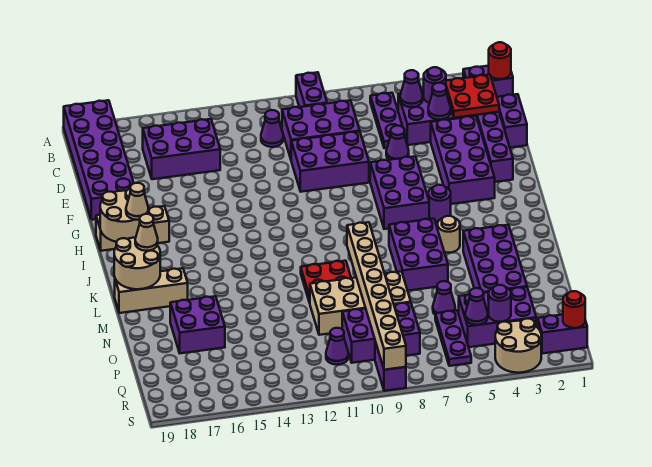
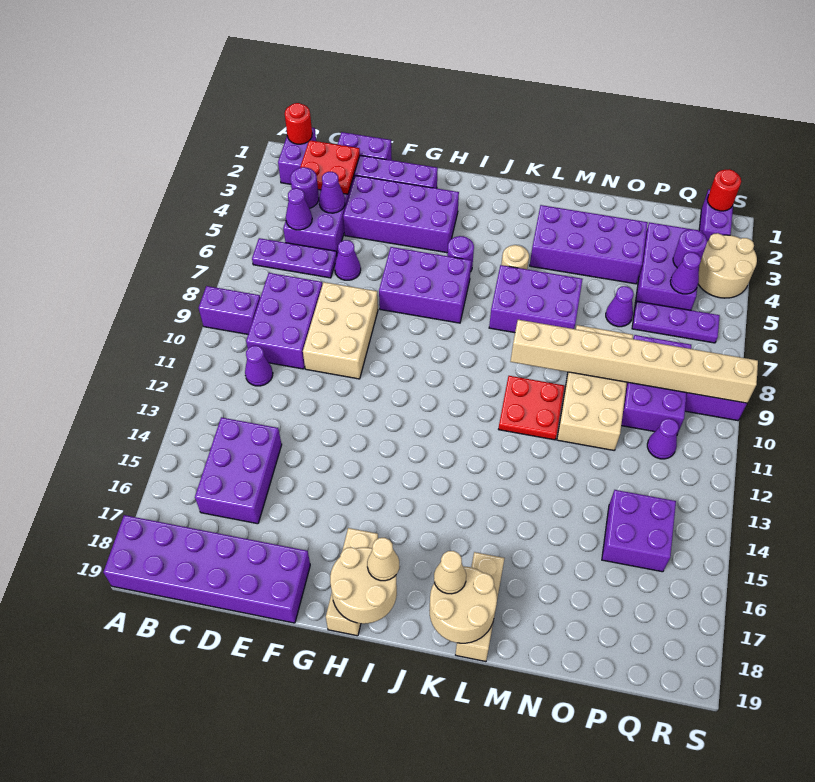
purple brick E8:F10 level 1 -> tan brick E8:F10 level 1
purple brick N16:O17 level 1 -> purple brick P14:Q15 level 1

